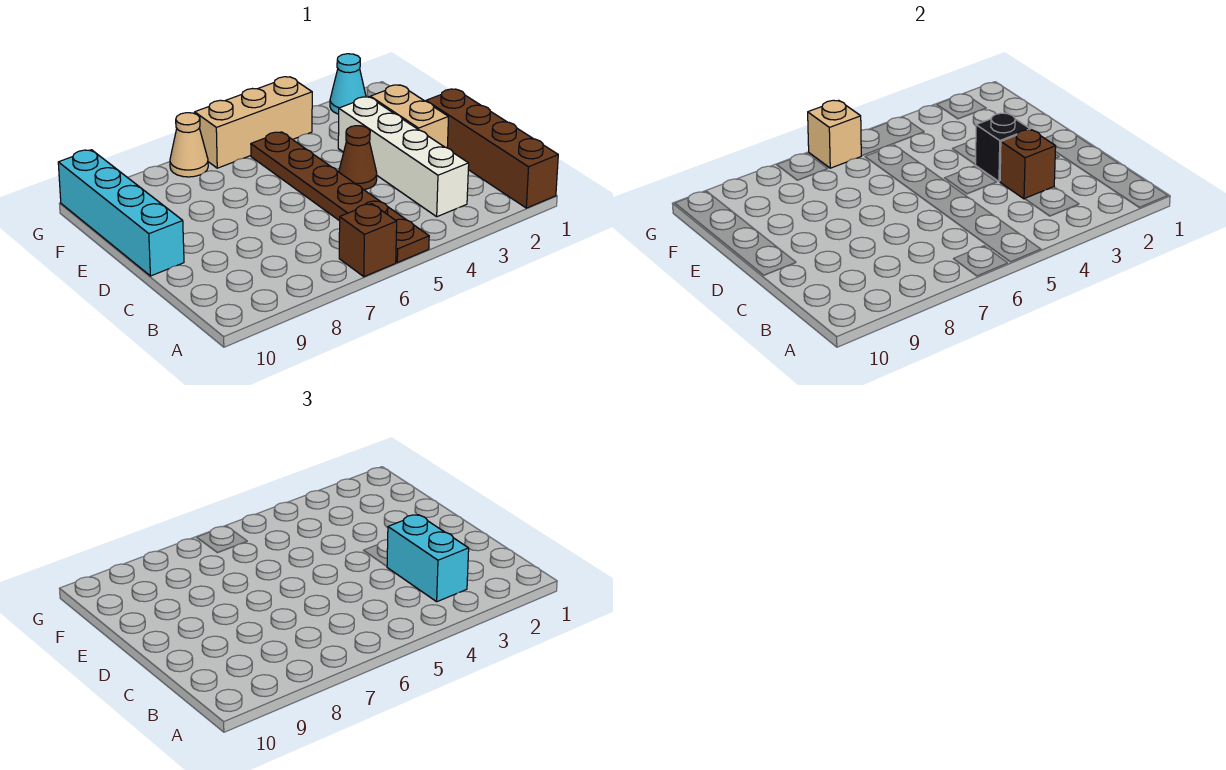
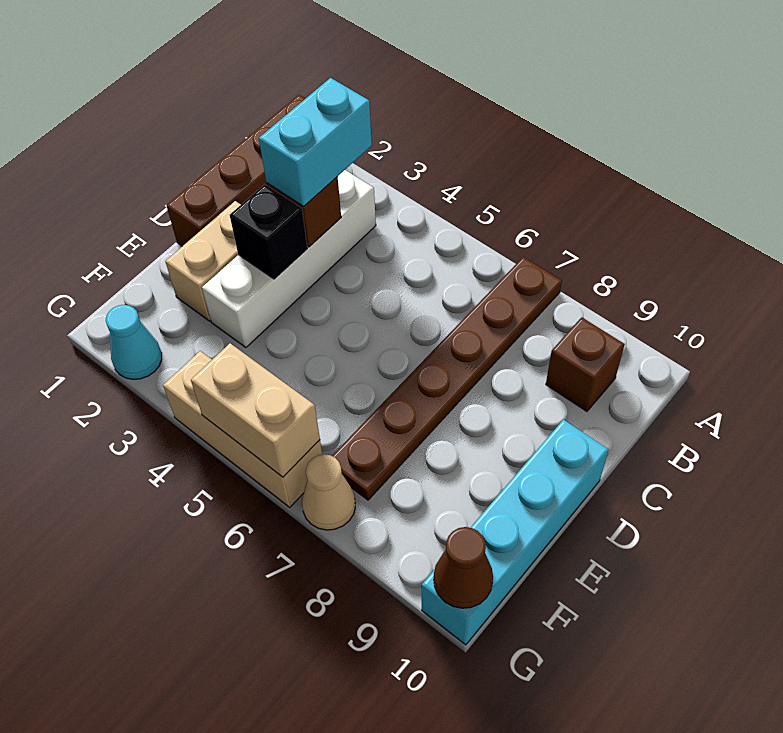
brown plate A5:F5 level 1 -> brown plate A7:F7 level 1
brown brick A6 level 1 -> brown brick B9 level 1
brown cone D4 level 1 -> brown cone G10 level 2
tan brick G6 level 2 -> tan brick G5:G6 level 2

